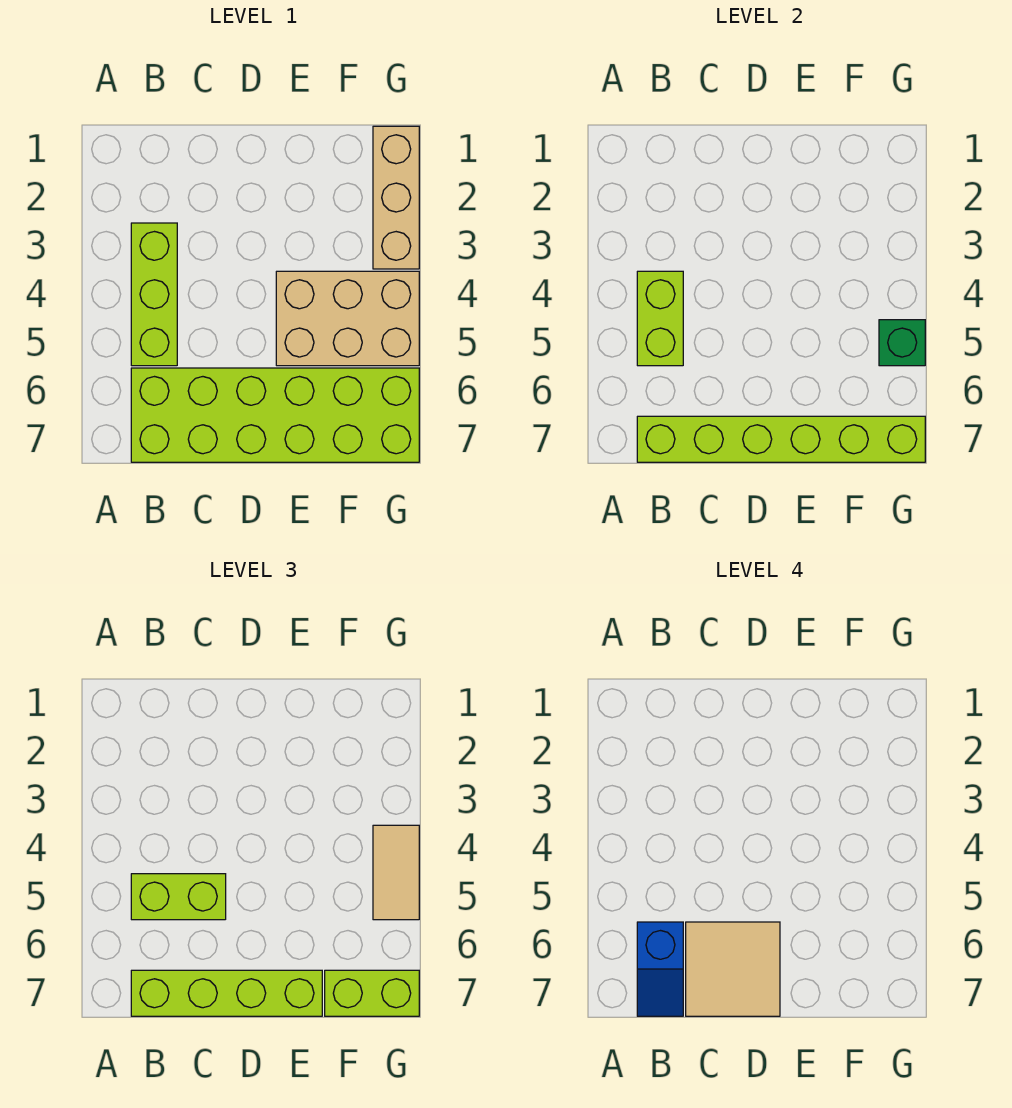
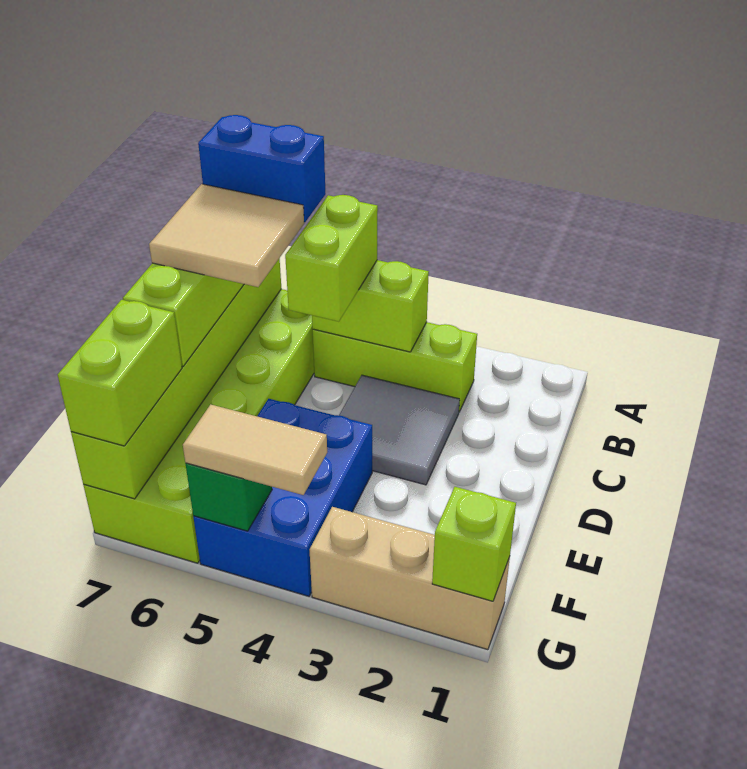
blue slope B6:B7 level 4 top 6 -> blue brick B6:B7 level 4
none -> grey tile C3:D4 level 1
tan brick E4:G5 level 1 -> blue brick E4:G5 level 1
none -> lime brick G1 level 2

